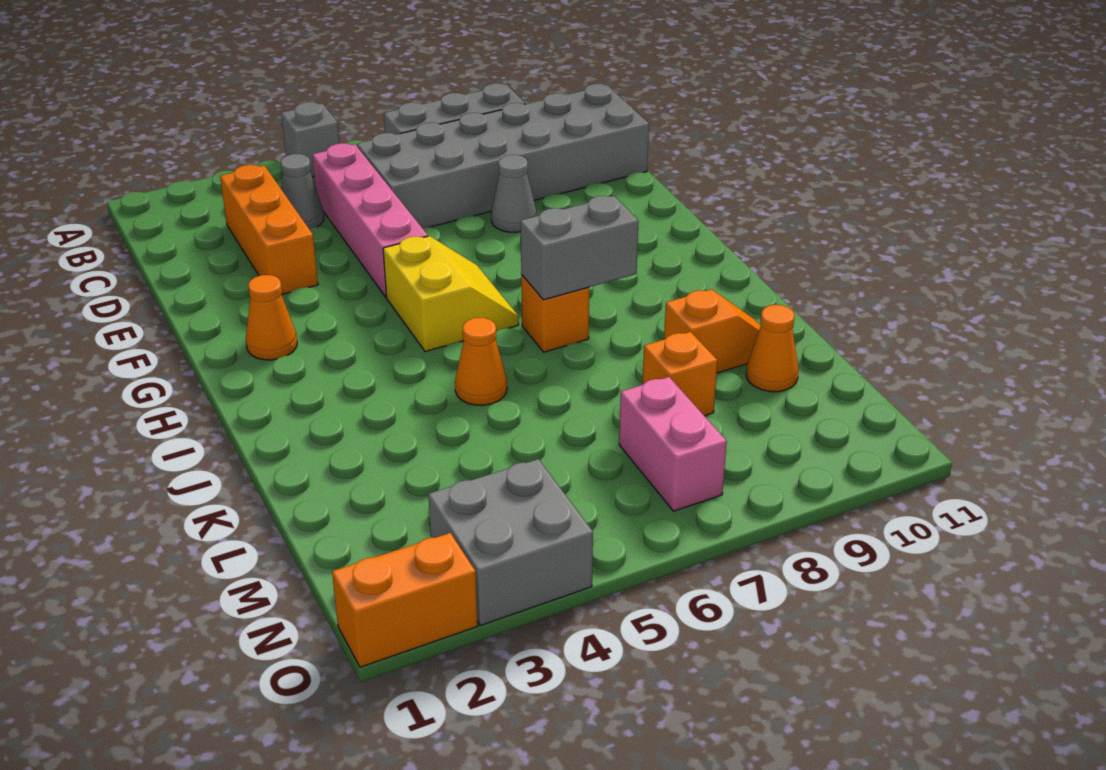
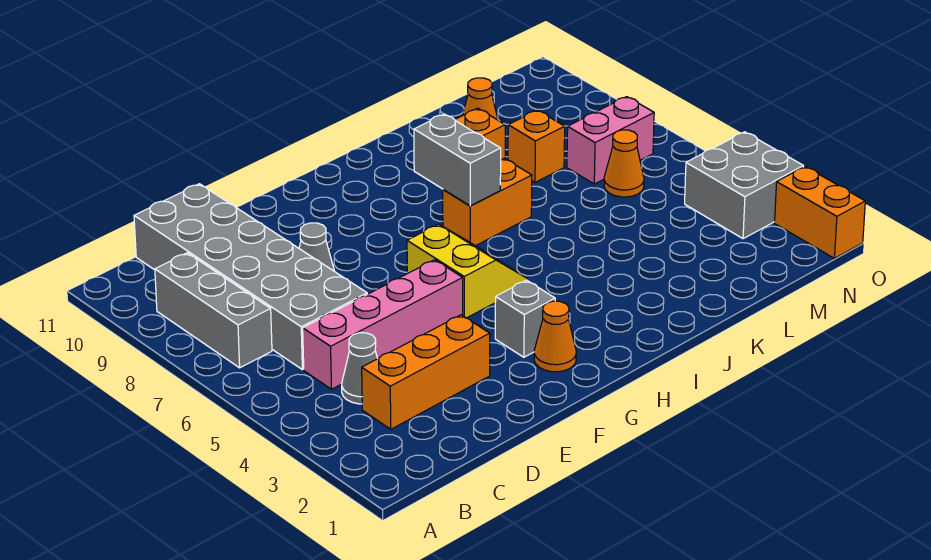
grey brick A5 level 1 -> grey brick G3 level 1
yellow slope G5:H6 level 1 top 5 -> yellow slope G5:H6 level 1 top G
orange brick I7 level 1 -> orange brick I7:J7 level 1
orange cone J5 level 1 -> orange cone M6 level 1

